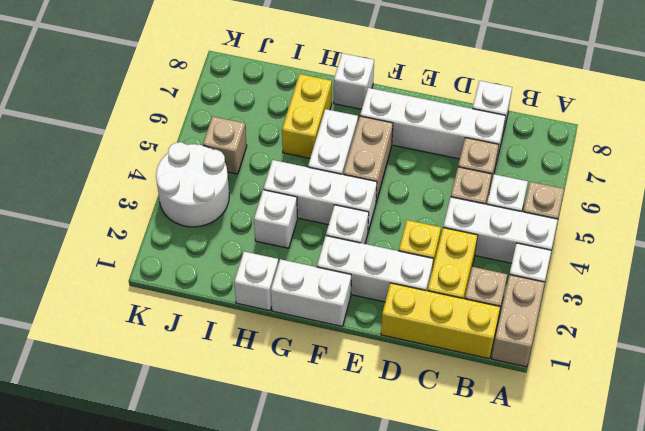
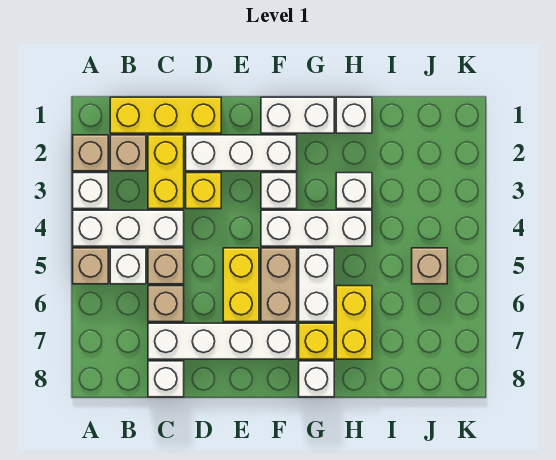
tan brick A1:A2 level 1 -> tan brick A2 level 1
none -> yellow brick E5:E6 level 1
none -> yellow brick G7 level 1
white round brick J3:K4 level 1 -> none

